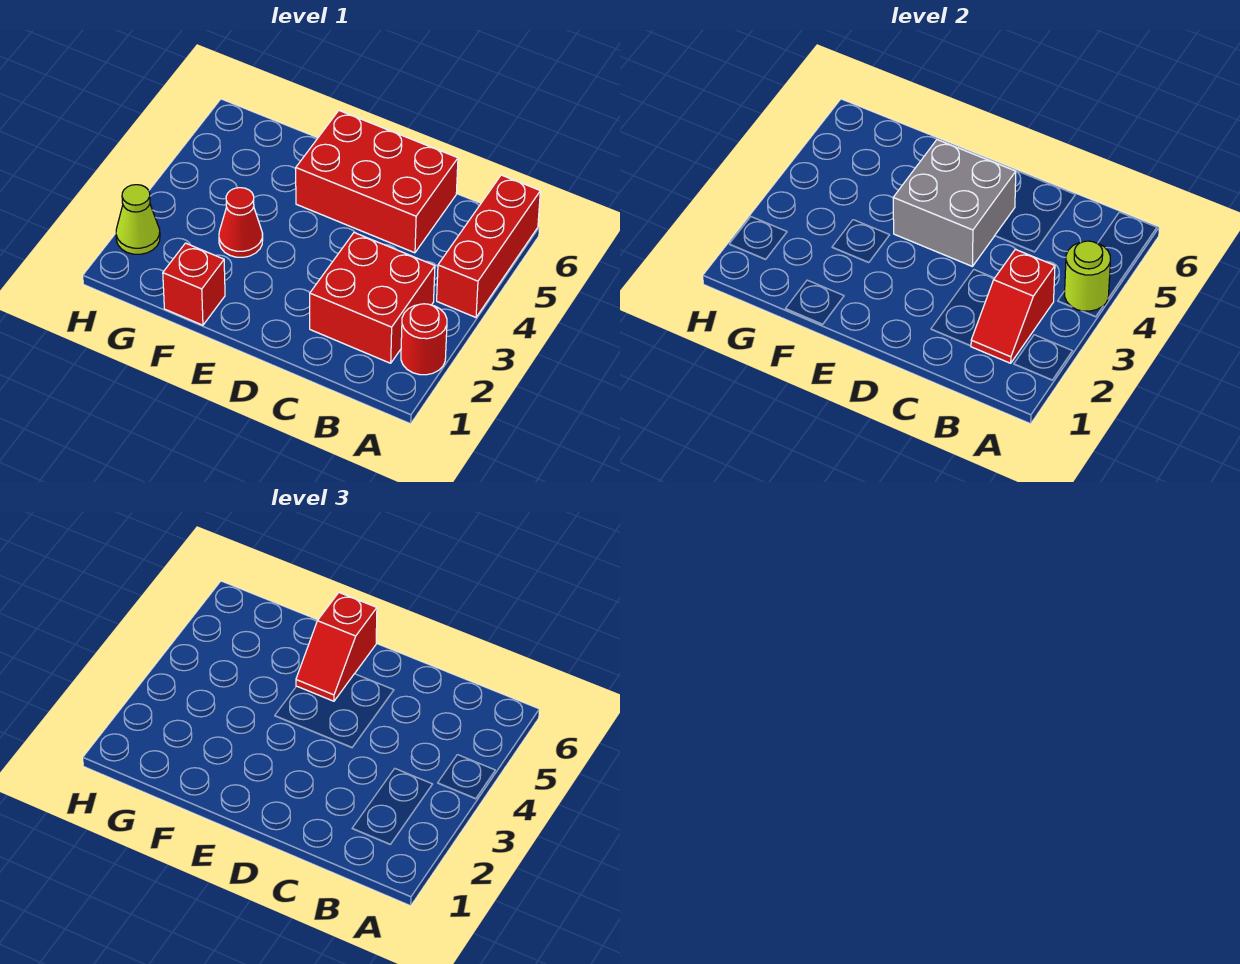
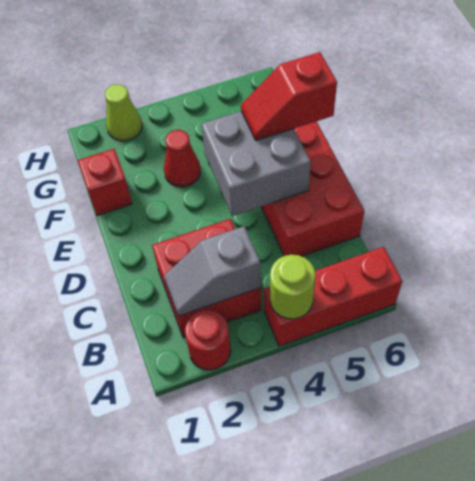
red slope B2:B3 level 2 top 3 -> grey slope B2:B3 level 2 top 3

